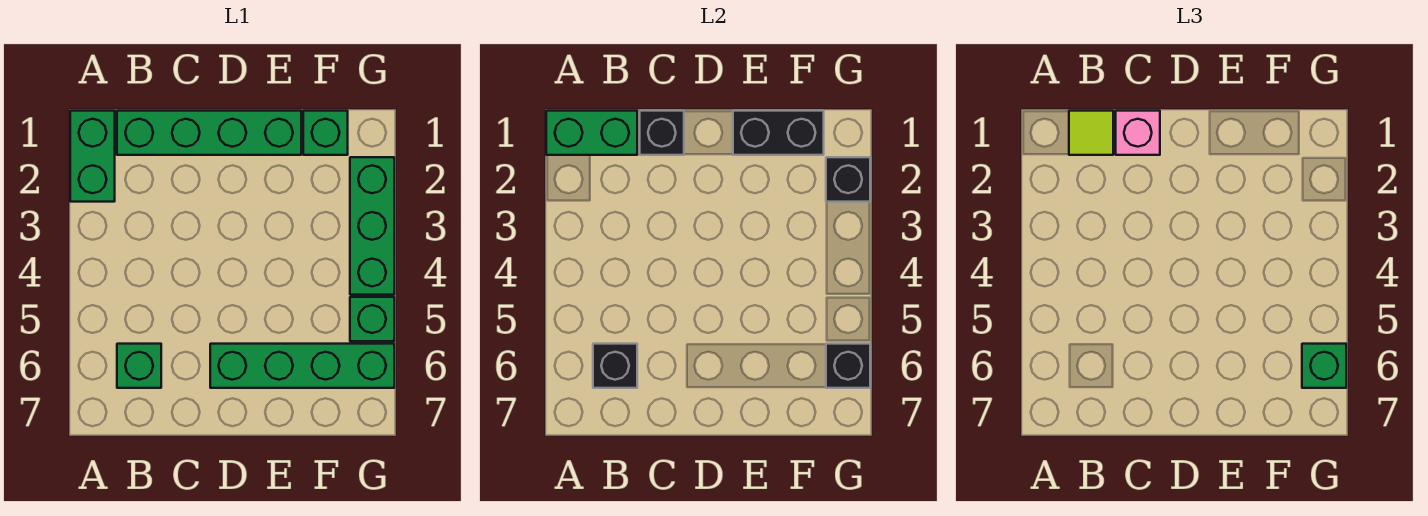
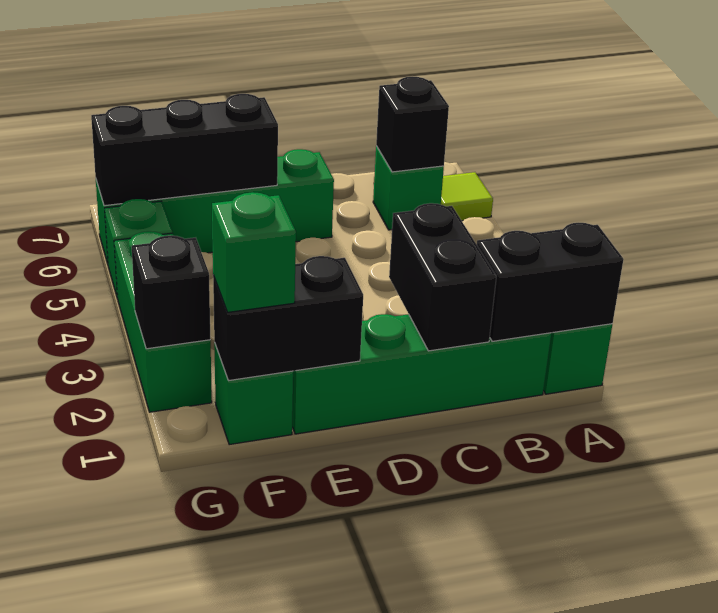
green brick A1:B1 level 2 -> black brick A1:B1 level 2
lime tile B1 level 3 -> lime tile A6 level 1
black brick C1 level 2 -> black brick C1:C2 level 2
pink brick C1 level 3 -> none
black brick G6 level 2 -> black brick E6:G6 level 2
green brick G6 level 3 -> green brick F1 level 3

